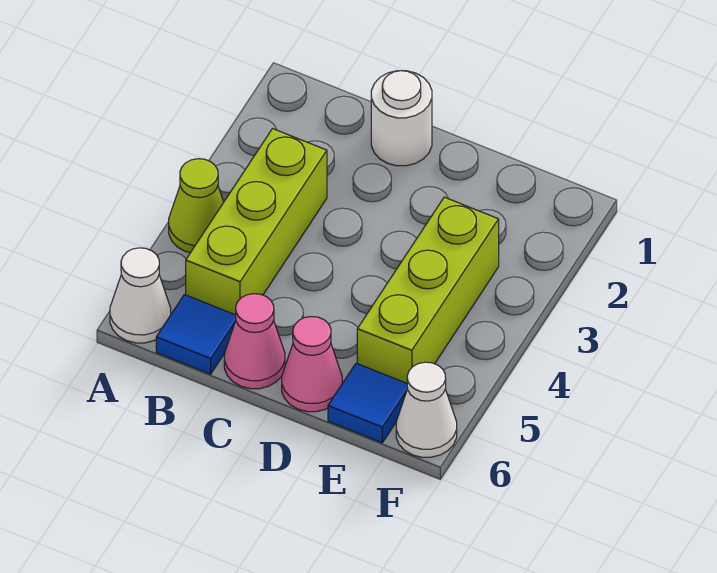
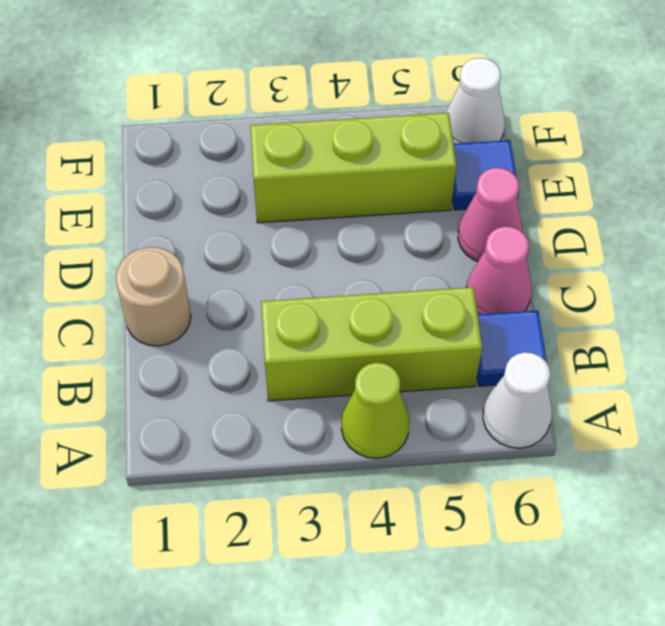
white round brick C1 level 1 -> tan round brick C1 level 1

